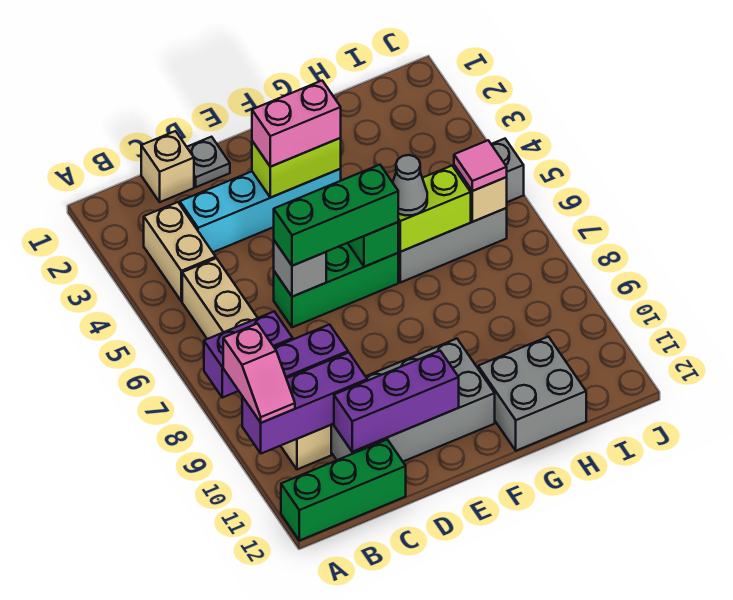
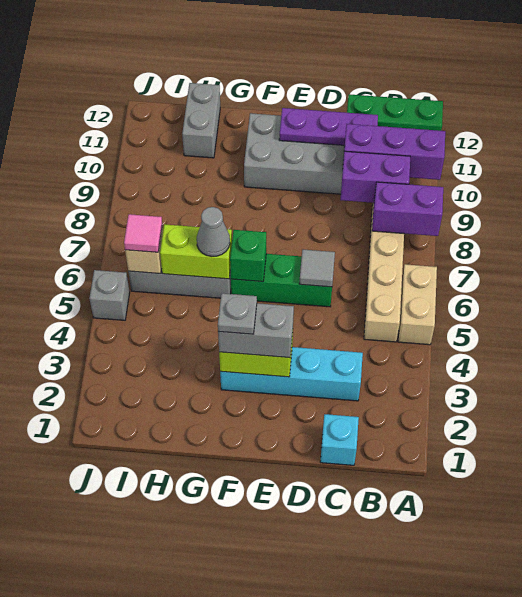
pink slope A9:A10 level 3 top 9 -> none
tan brick B3:B4 level 1 -> tan brick A5:A6 level 1
tan brick C1 level 1 -> cyan brick C1 level 1
purple brick C11:E11 level 2 -> purple plate C11:E11 level 2
grey plate D1 level 1 -> grey plate F3 level 4
grey brick D6 level 2 -> grey tile D6 level 2
green brick D6:F6 level 3 -> none
pink brick E3:F3 level 3 -> grey brick E3:F3 level 3
grey brick G11:H12 level 1 -> grey brick H11:H12 level 1

